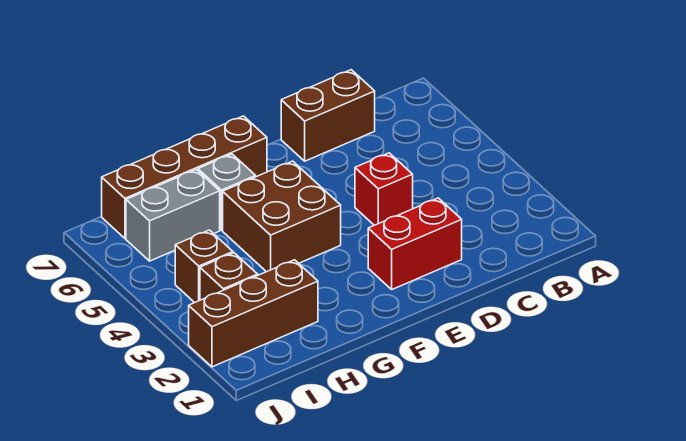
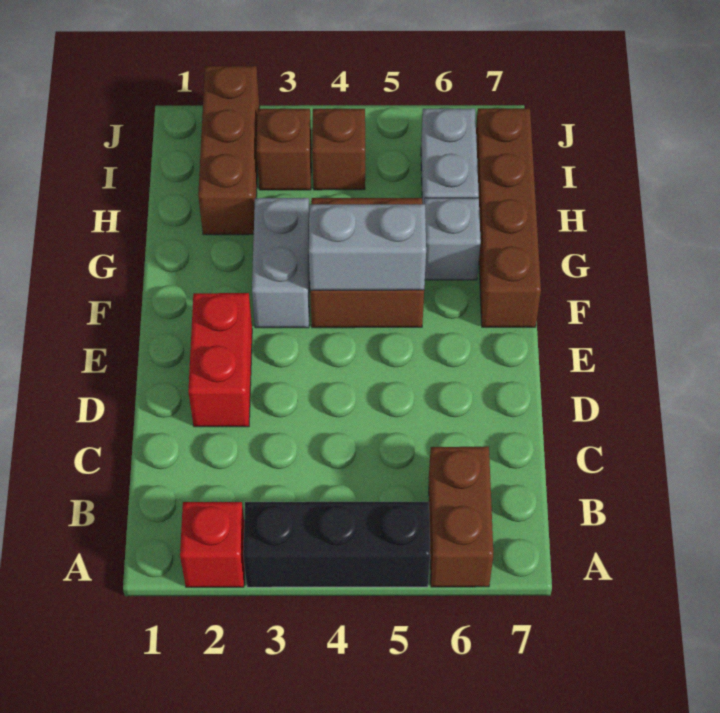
none -> black brick A3:A5 level 1
brown brick C7:D7 level 1 -> brown brick A6:B6 level 1
red brick D4 level 1 -> red brick A2 level 1
none -> grey brick F3:G3 level 1
none -> grey brick F4:F5 level 2

